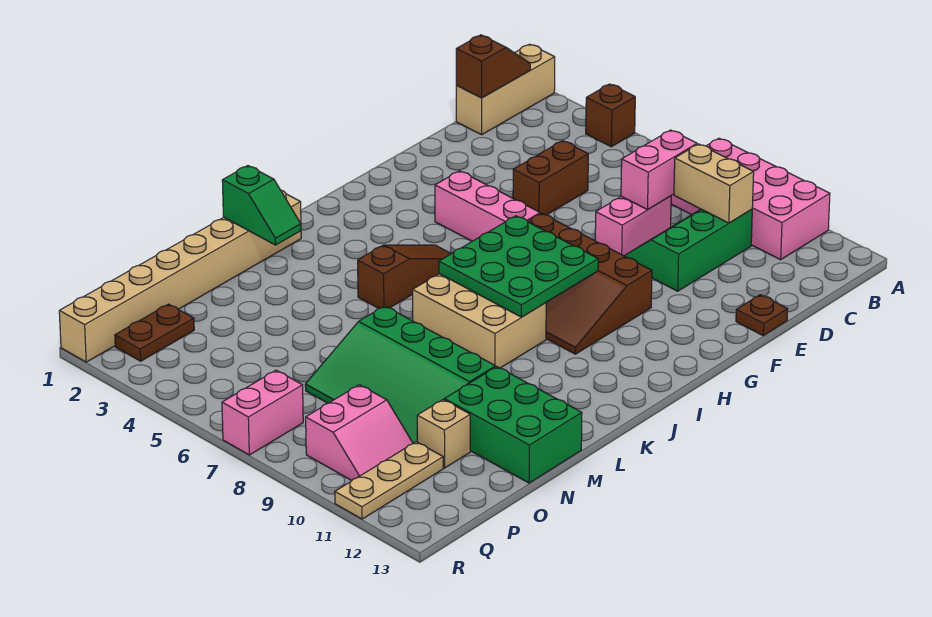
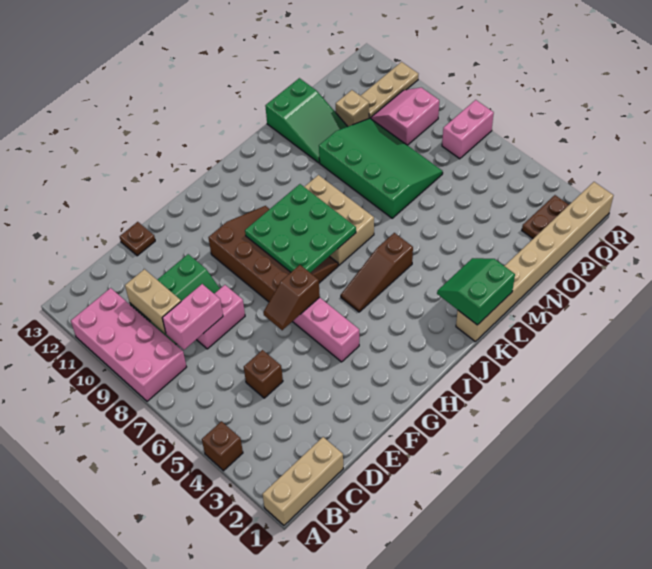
brown slope B1:C1 level 2 top C -> brown slope F6:G6 level 2 top G
brown brick D5:E5 level 1 -> brown brick D5 level 1
green slope L1:L2 level 2 top 1 -> green slope K1:L2 level 2 top 1
green brick M11:N13 level 1 -> green slope M11:N13 level 1 top 13

